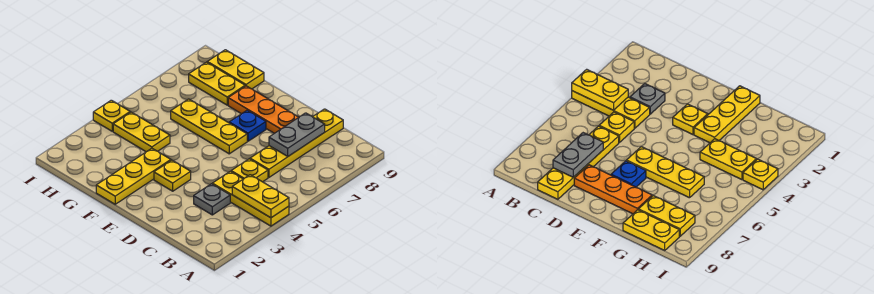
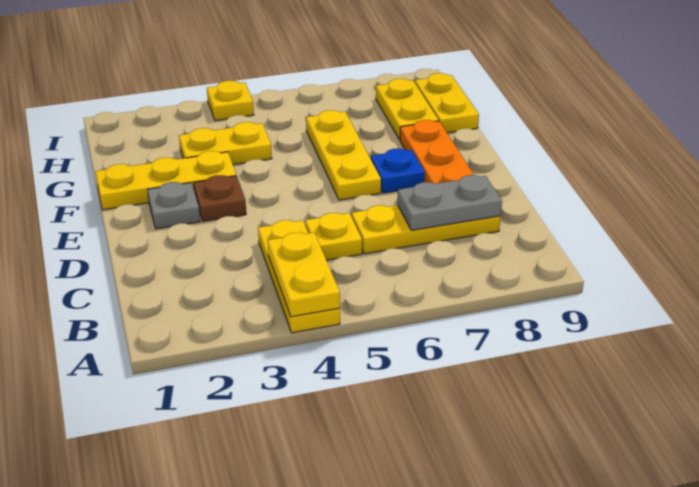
grey plate C3 level 1 -> grey plate E2 level 1
yellow plate C6:C9 level 1 -> yellow plate C6:C8 level 1
yellow plate E3 level 1 -> brown plate E3 level 1
yellow plate G4:H4 level 1 -> yellow plate G3:G4 level 1

